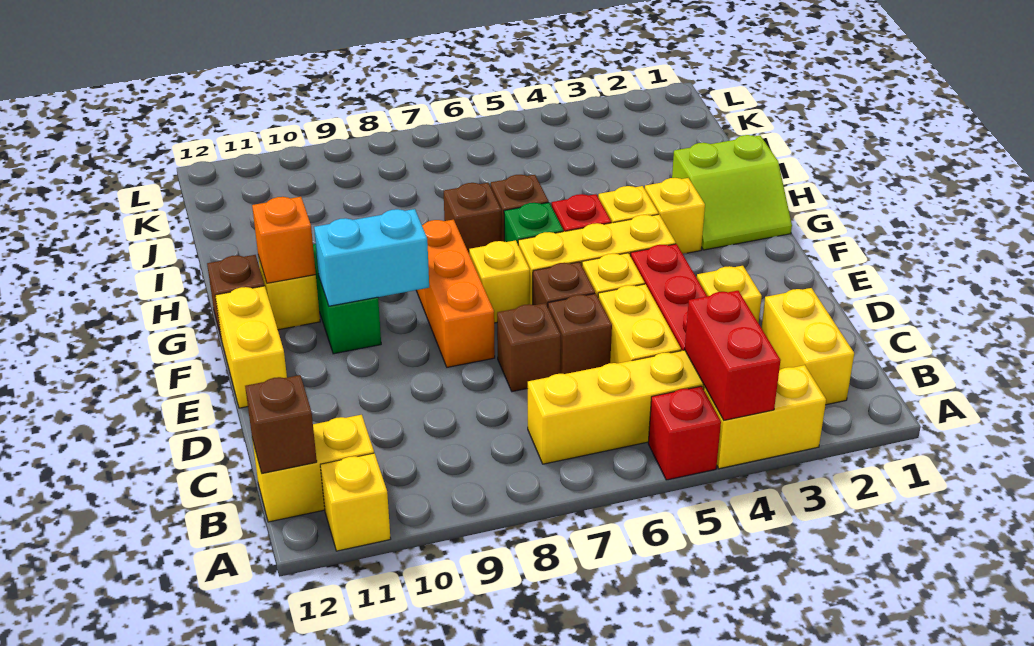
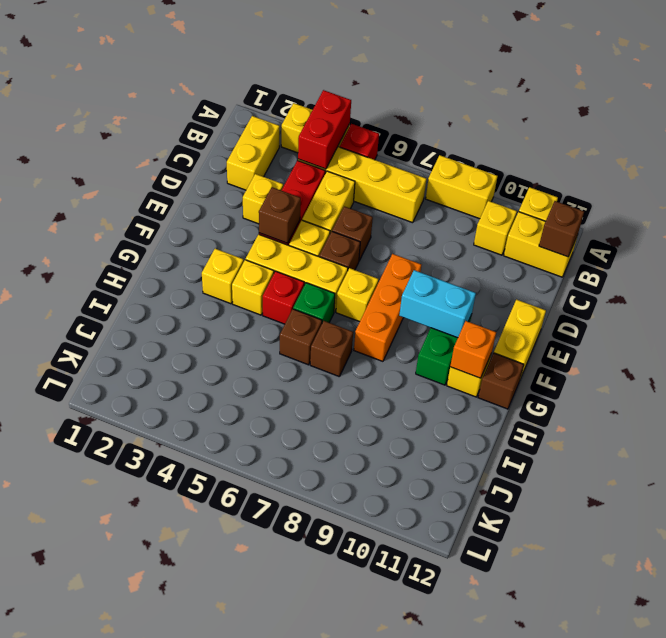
none -> yellow brick A8:A9 level 1
none -> yellow brick B10 level 1
brown brick D7 level 1 -> brown brick E4 level 2
lime slope G1:H2 level 1 top H -> none

